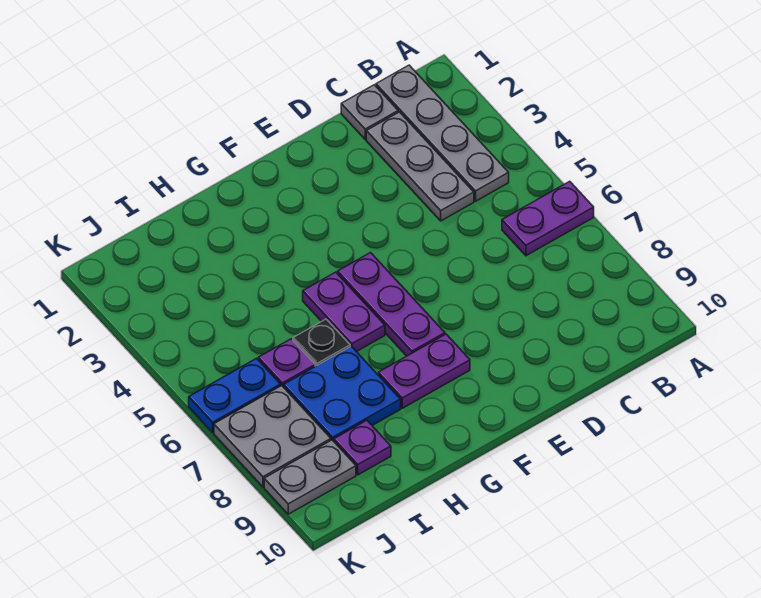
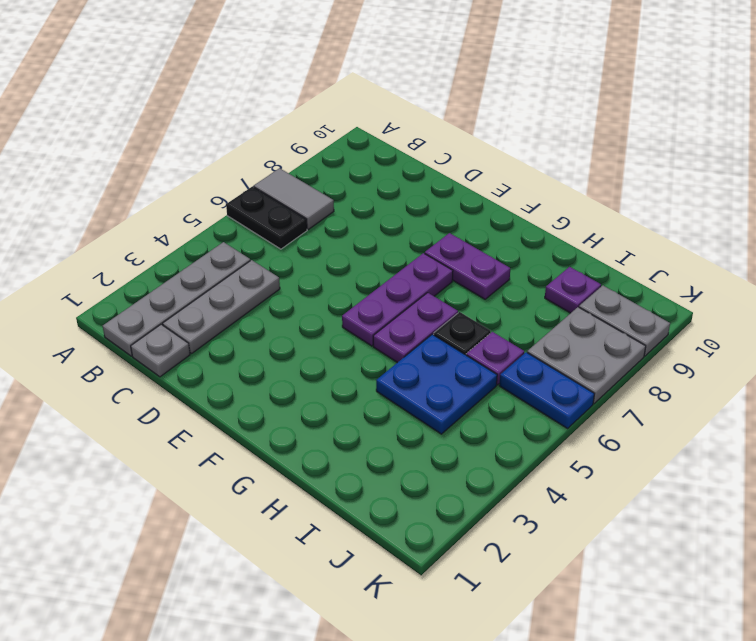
purple plate A6:B6 level 1 -> black plate A6:B6 level 1
none -> grey tile A7:B7 level 1
blue plate H7:I8 level 1 -> blue plate H4:I5 level 1

